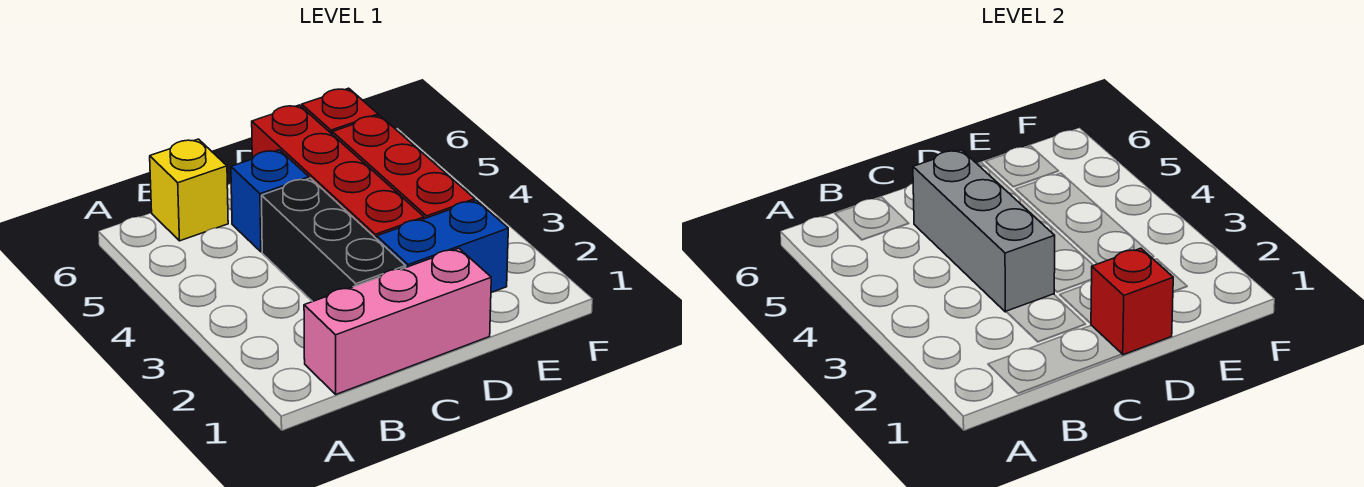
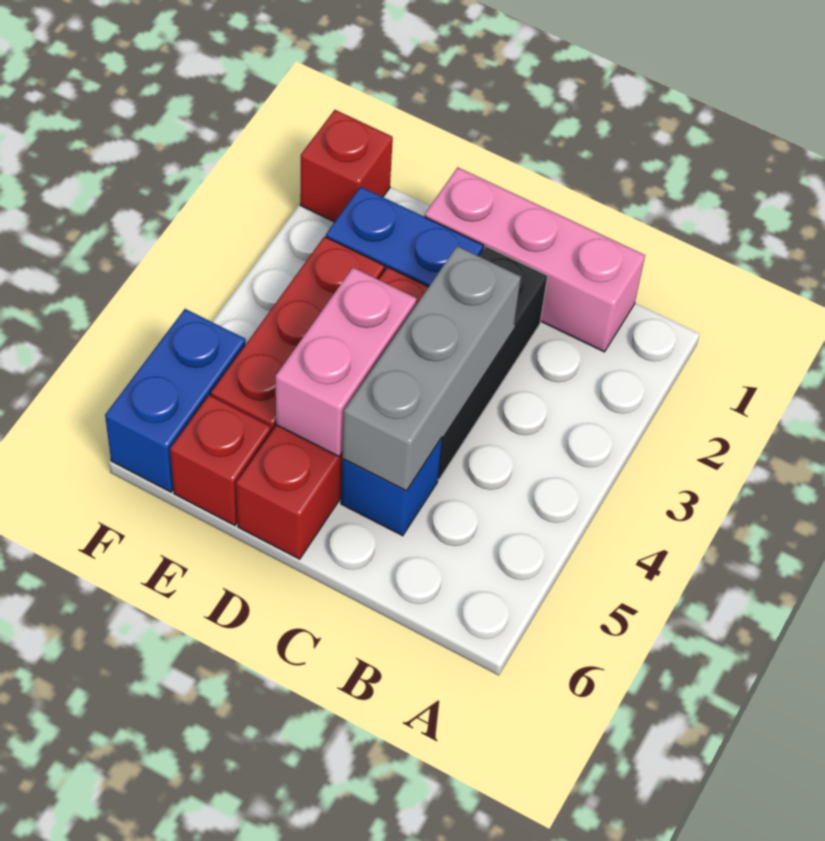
yellow brick B6 level 1 -> none
red brick D1 level 2 -> red brick F1 level 1
none -> pink brick D4:D5 level 2
none -> blue brick F5:F6 level 1

